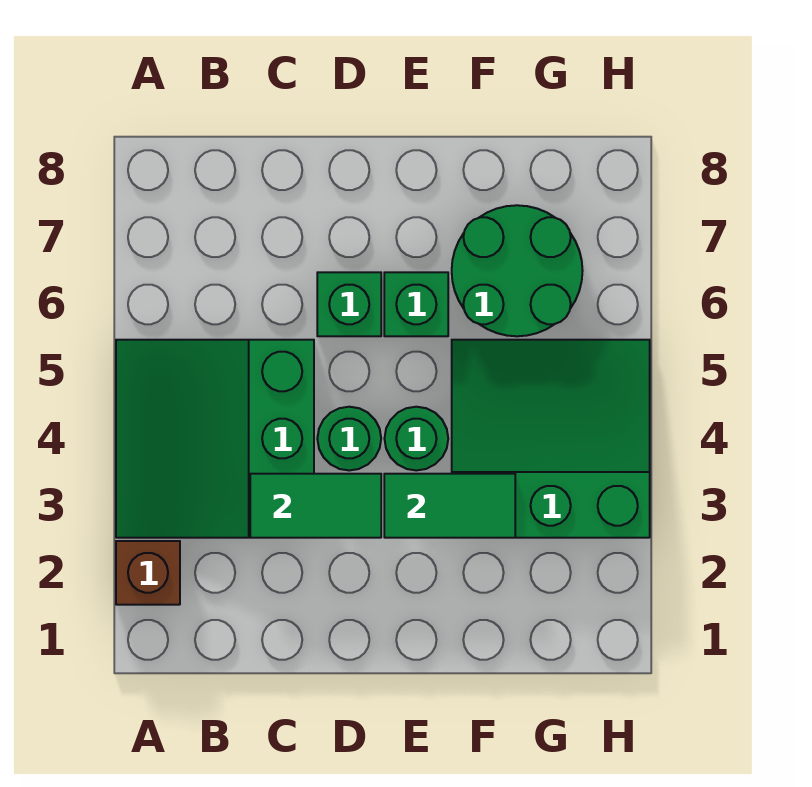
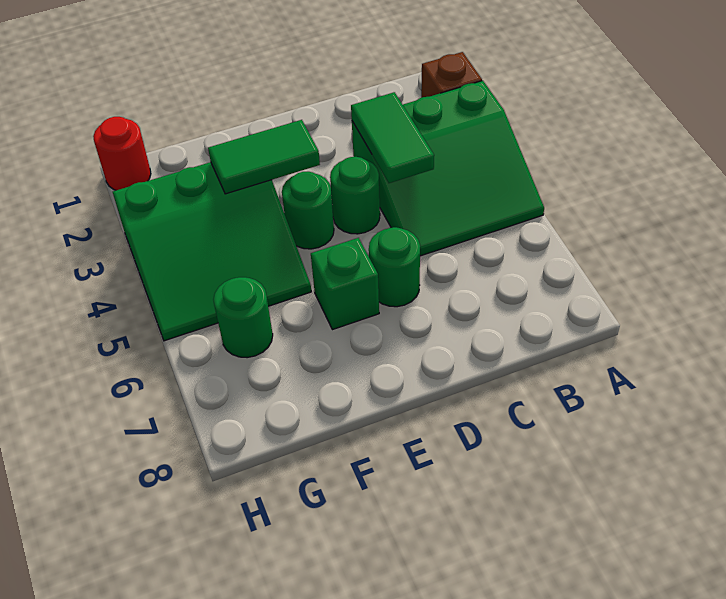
green slope A3:C5 level 1 top C -> green slope A3:C5 level 1 top 3
green tile C3:D3 level 2 -> green tile C3:C4 level 2
green brick D6 level 1 -> green round brick D6 level 1
green round brick F6:G7 level 1 -> green round brick G6 level 1
none -> red round brick H1 level 1

